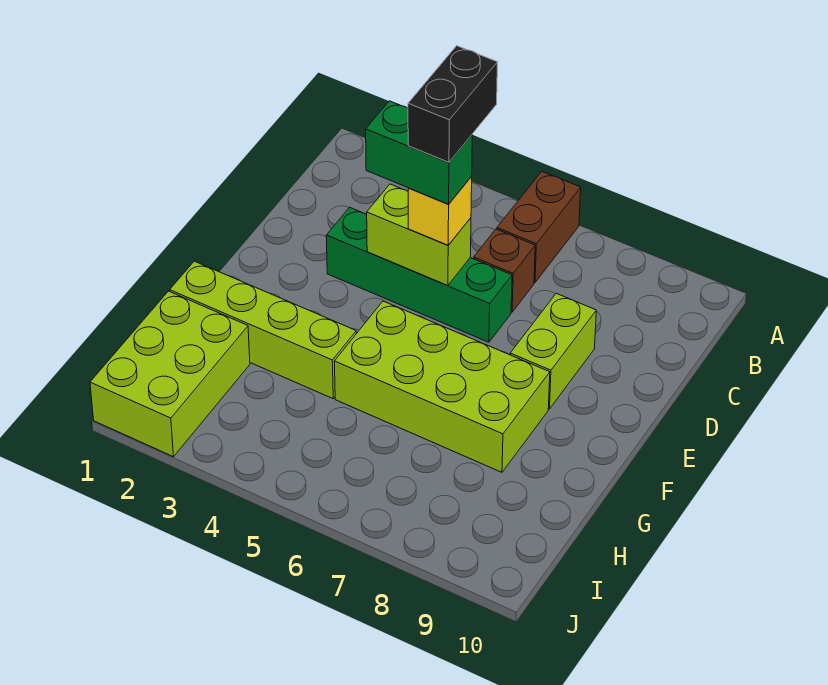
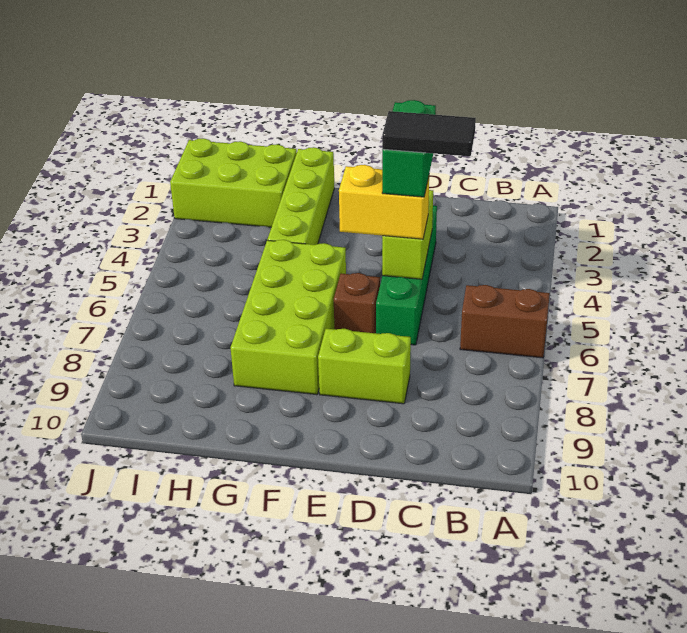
black brick C5:D5 level 5 -> black tile C5:D5 level 5
brown brick C6 level 1 -> brown brick E6 level 1
yellow brick D5 level 3 -> yellow brick D5:E5 level 3

